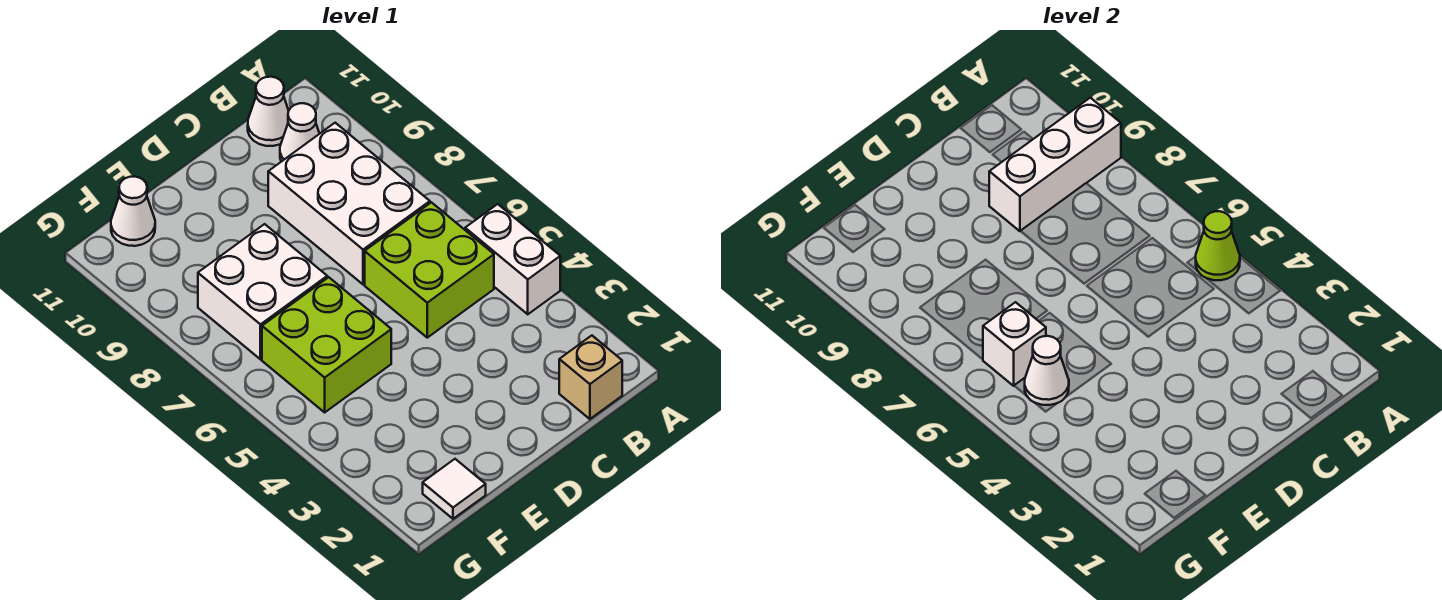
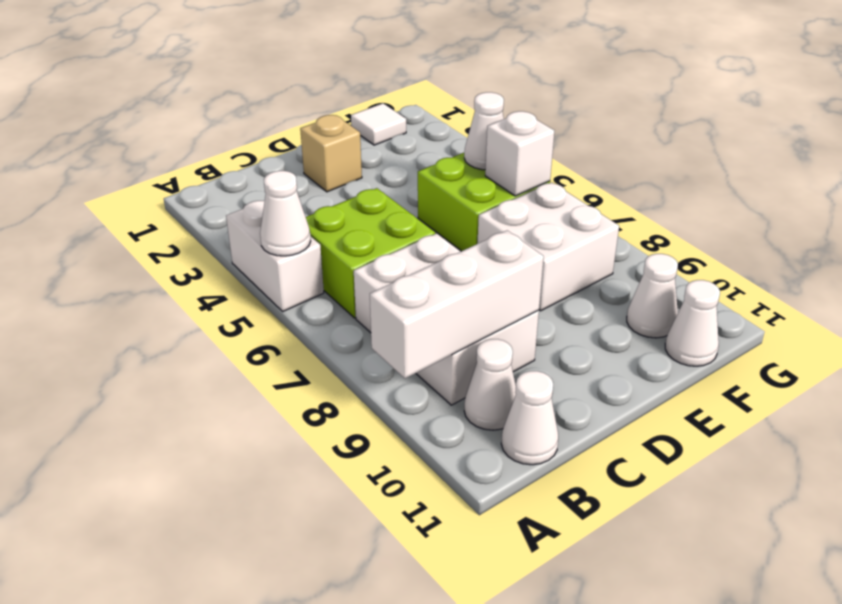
lime cone A5 level 2 -> white cone A5 level 2
tan brick B1 level 1 -> tan brick D2 level 1
none -> white cone F10 level 1

